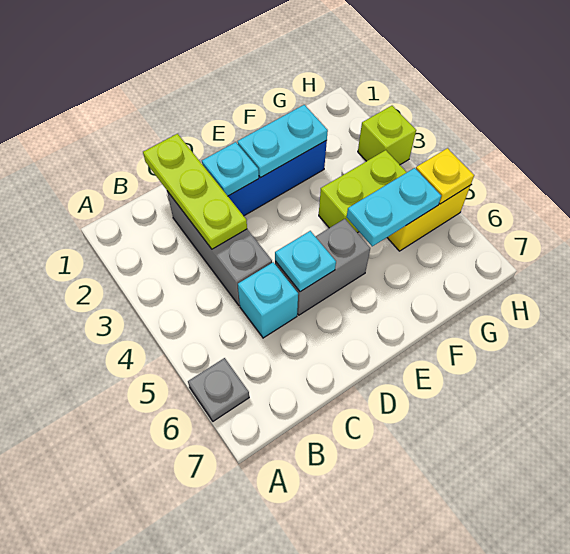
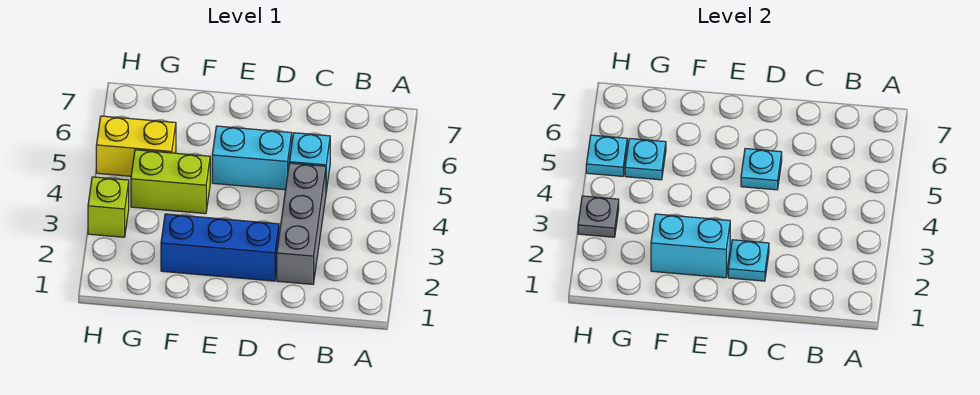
grey plate A6 level 1 -> grey plate H3 level 2
lime plate C1:C3 level 2 -> none
grey brick D5:E5 level 1 -> cyan brick D5:E5 level 1
cyan plate E2:F2 level 2 -> cyan brick E2:F2 level 2
cyan plate F5:G5 level 2 -> cyan plate G5 level 2
yellow plate H5 level 2 -> cyan plate H5 level 2

